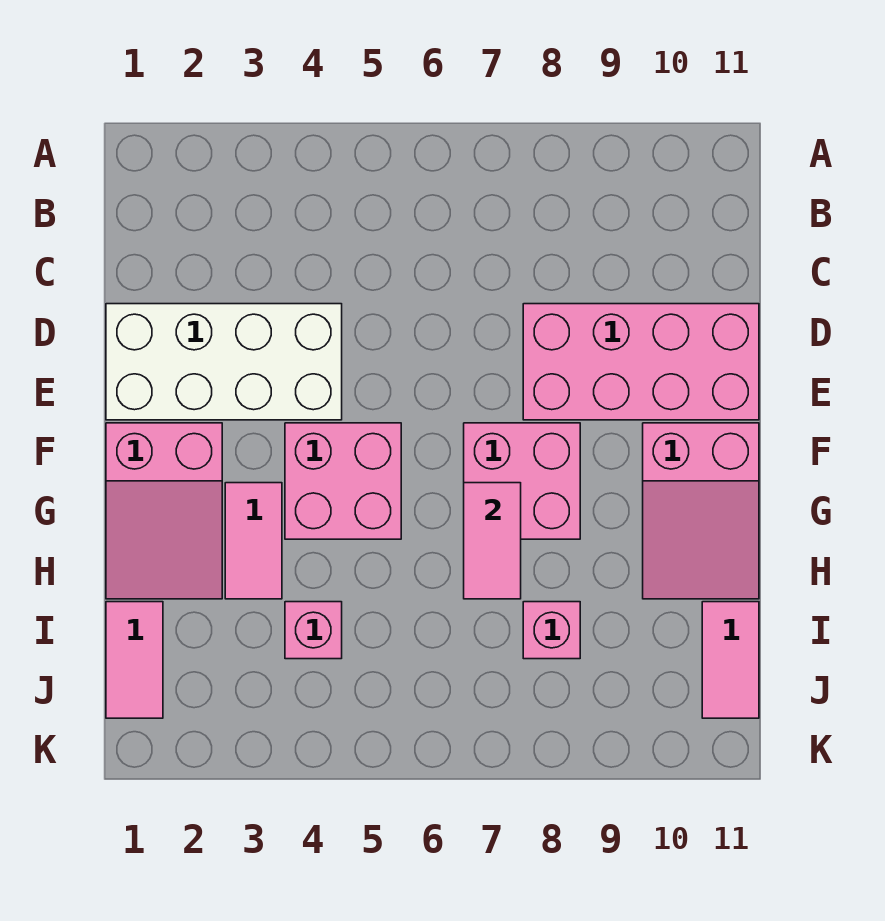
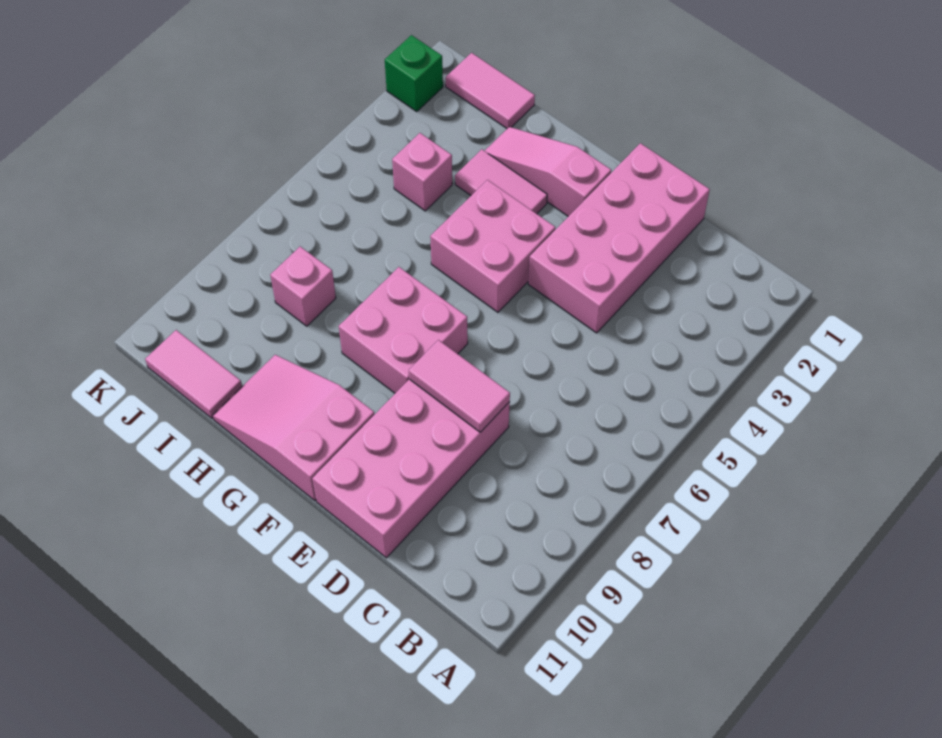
white brick D1:E4 level 1 -> pink brick D1:E4 level 1
pink slope F1:H2 level 1 top F -> pink slope F2:H2 level 1 top F
pink tile G7:H7 level 2 -> pink tile D8:E8 level 2
none -> green brick K2 level 1

